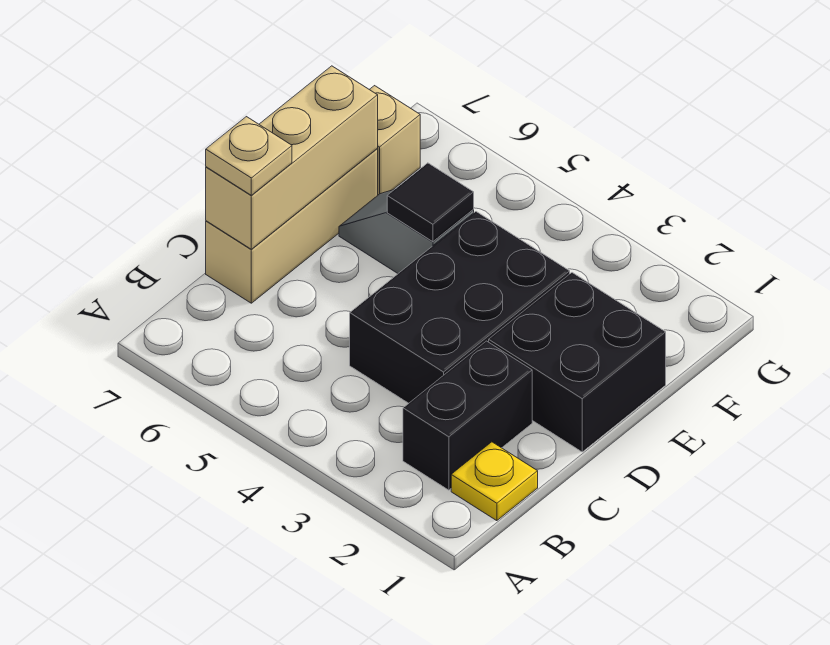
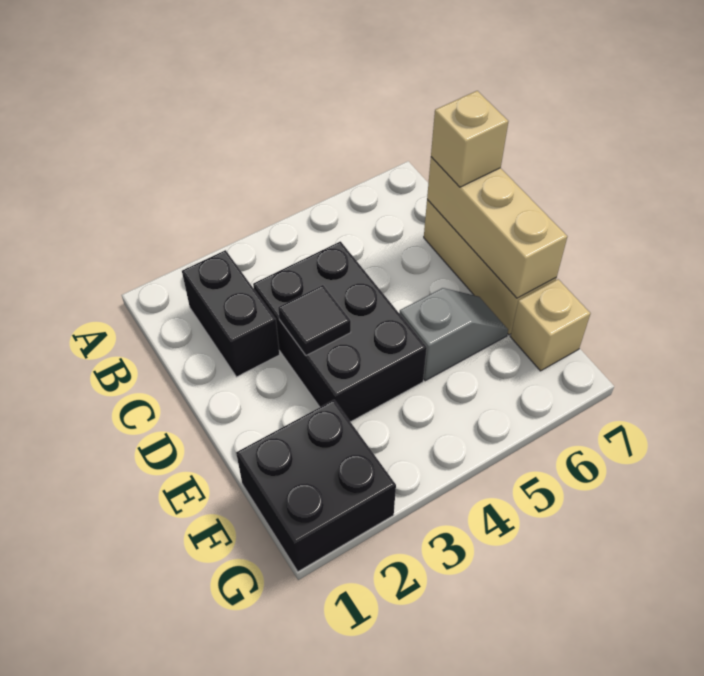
yellow plate B1 level 1 -> none
tan plate C7 level 3 -> tan brick C7 level 3
black brick D1:E2 level 1 -> black brick F1:G2 level 1
black tile E5 level 2 -> black tile D3 level 2

